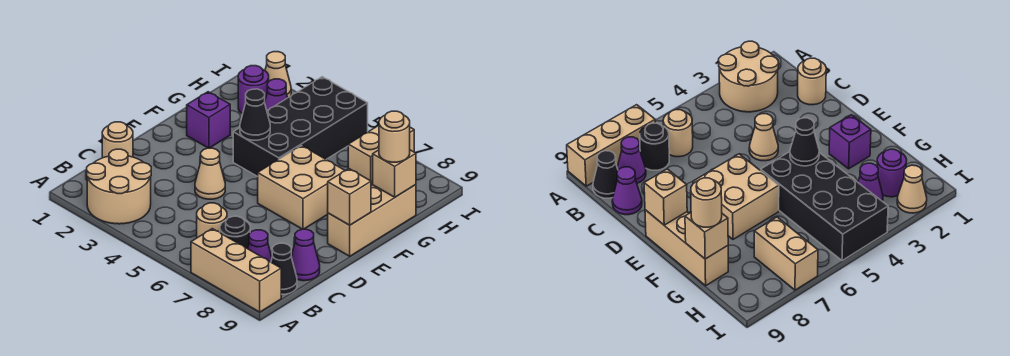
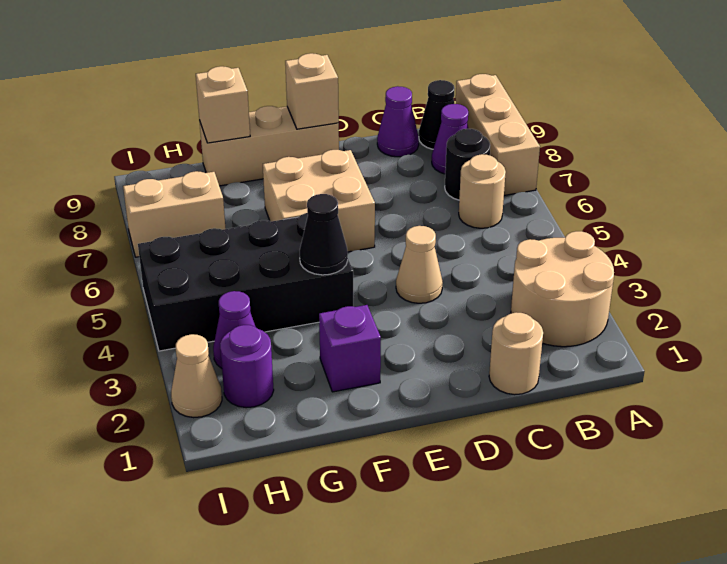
tan round brick G9 level 3 -> none

